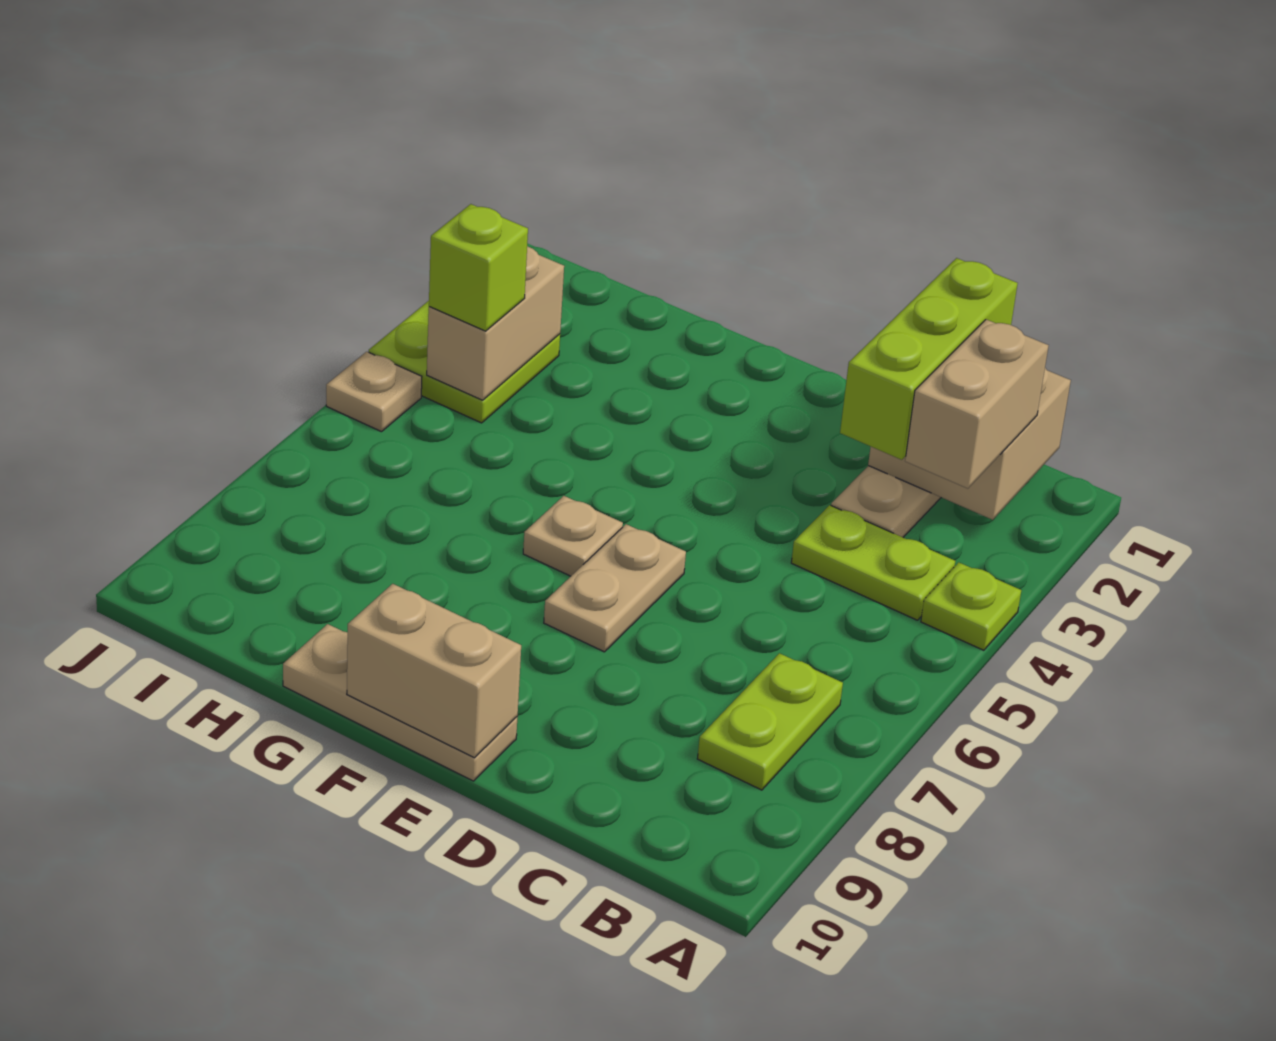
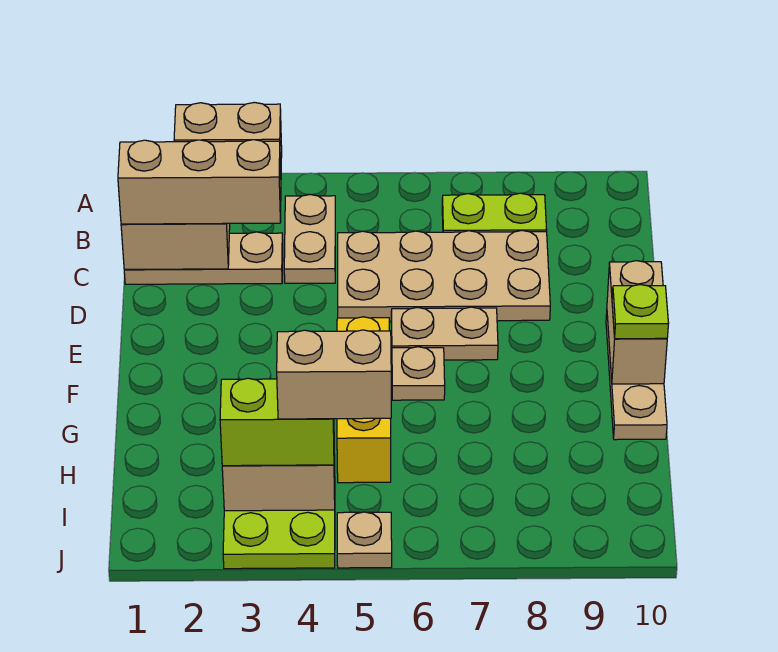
lime plate A4 level 1 -> lime plate F10 level 3
lime plate B4:C4 level 1 -> tan plate B4:C4 level 1
lime brick C1:C3 level 3 -> tan brick C1:C3 level 3
none -> tan plate C5:D8 level 1
none -> yellow brick F5:H5 level 1
lime brick I4 level 3 -> lime brick I3:I4 level 3
none -> tan brick I4:I5 level 4

